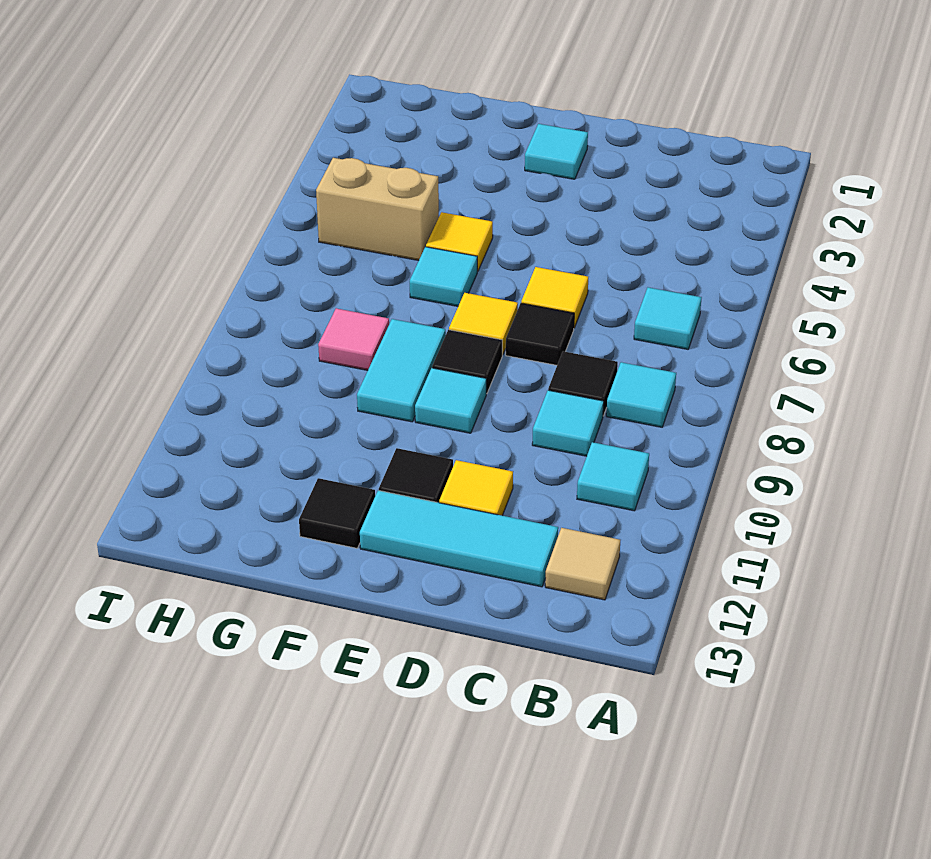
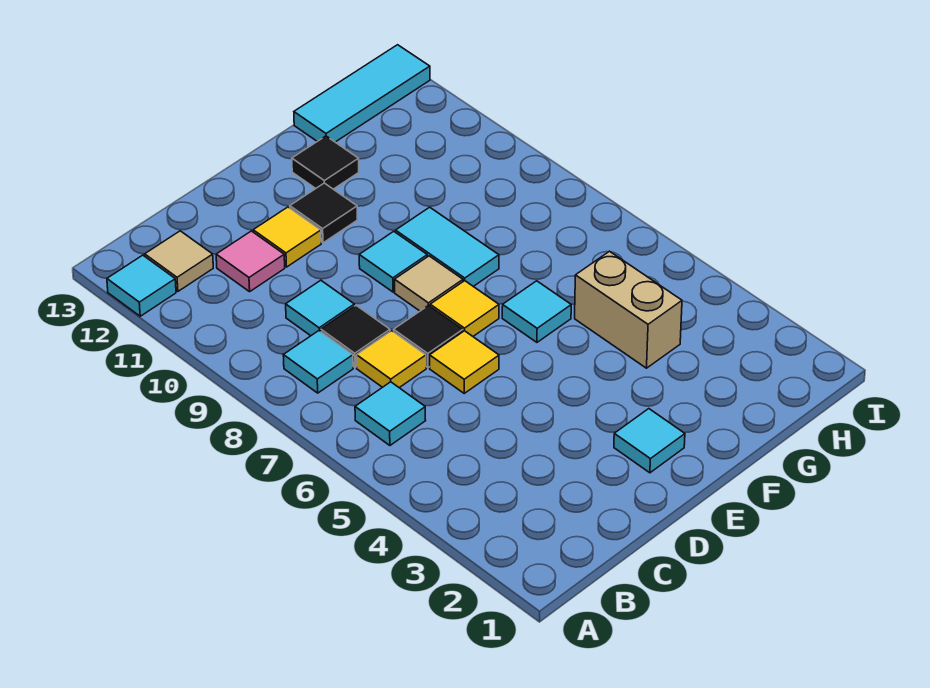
cyan tile B10 level 1 -> cyan tile A12 level 1
cyan tile C12:E12 level 1 -> cyan tile G13:I13 level 1
black tile E8 level 1 -> tan tile E8 level 1
yellow tile F5 level 1 -> yellow tile C7 level 1
tan brick G5:H5 level 1 -> tan brick G4:G5 level 1
pink tile G8 level 1 -> pink tile C11 level 1

